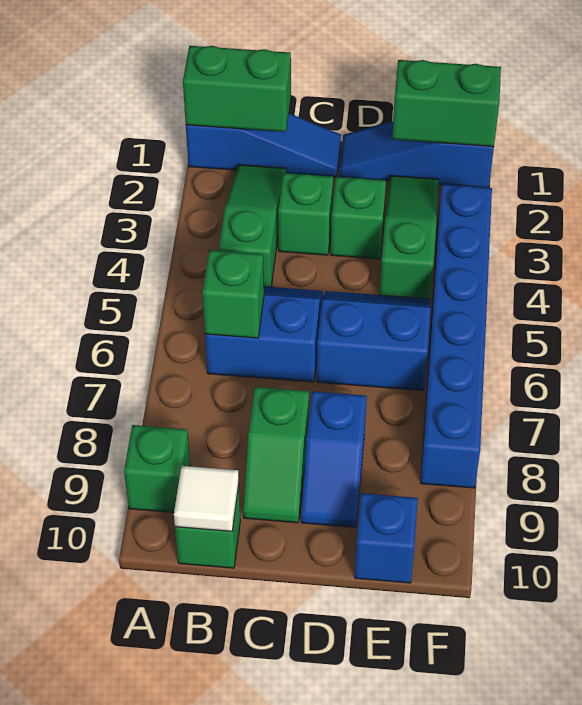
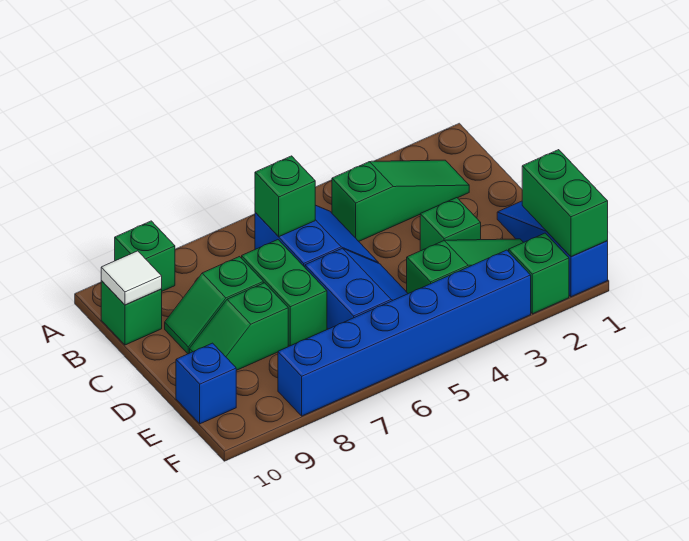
blue slope A1:C1 level 1 top A -> none
green brick A1:B1 level 2 -> green brick C7:D7 level 1
green brick C3 level 1 -> green brick F2 level 1
blue slope D8:D9 level 1 top 8 -> green slope D8:D9 level 1 top 8

